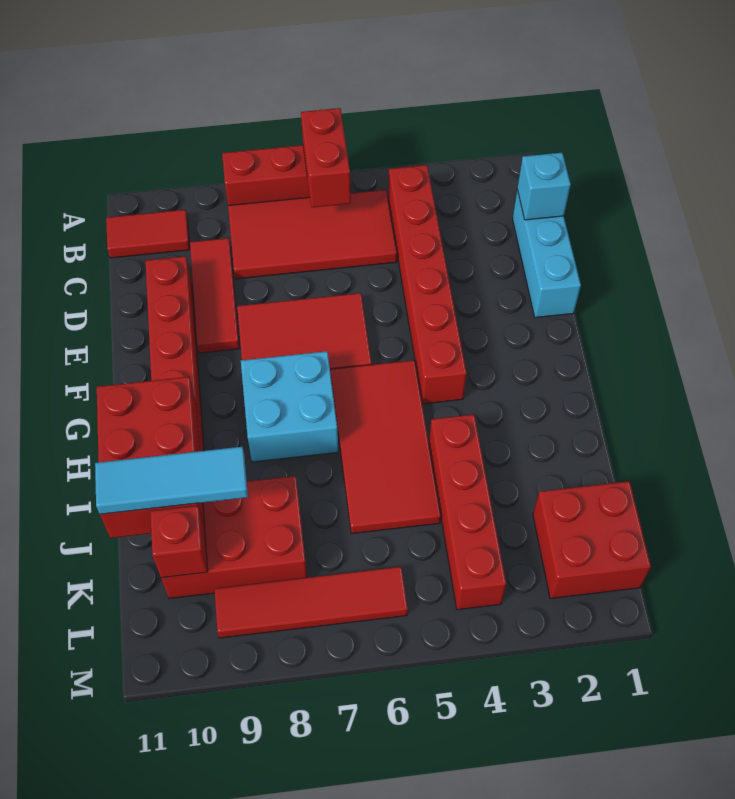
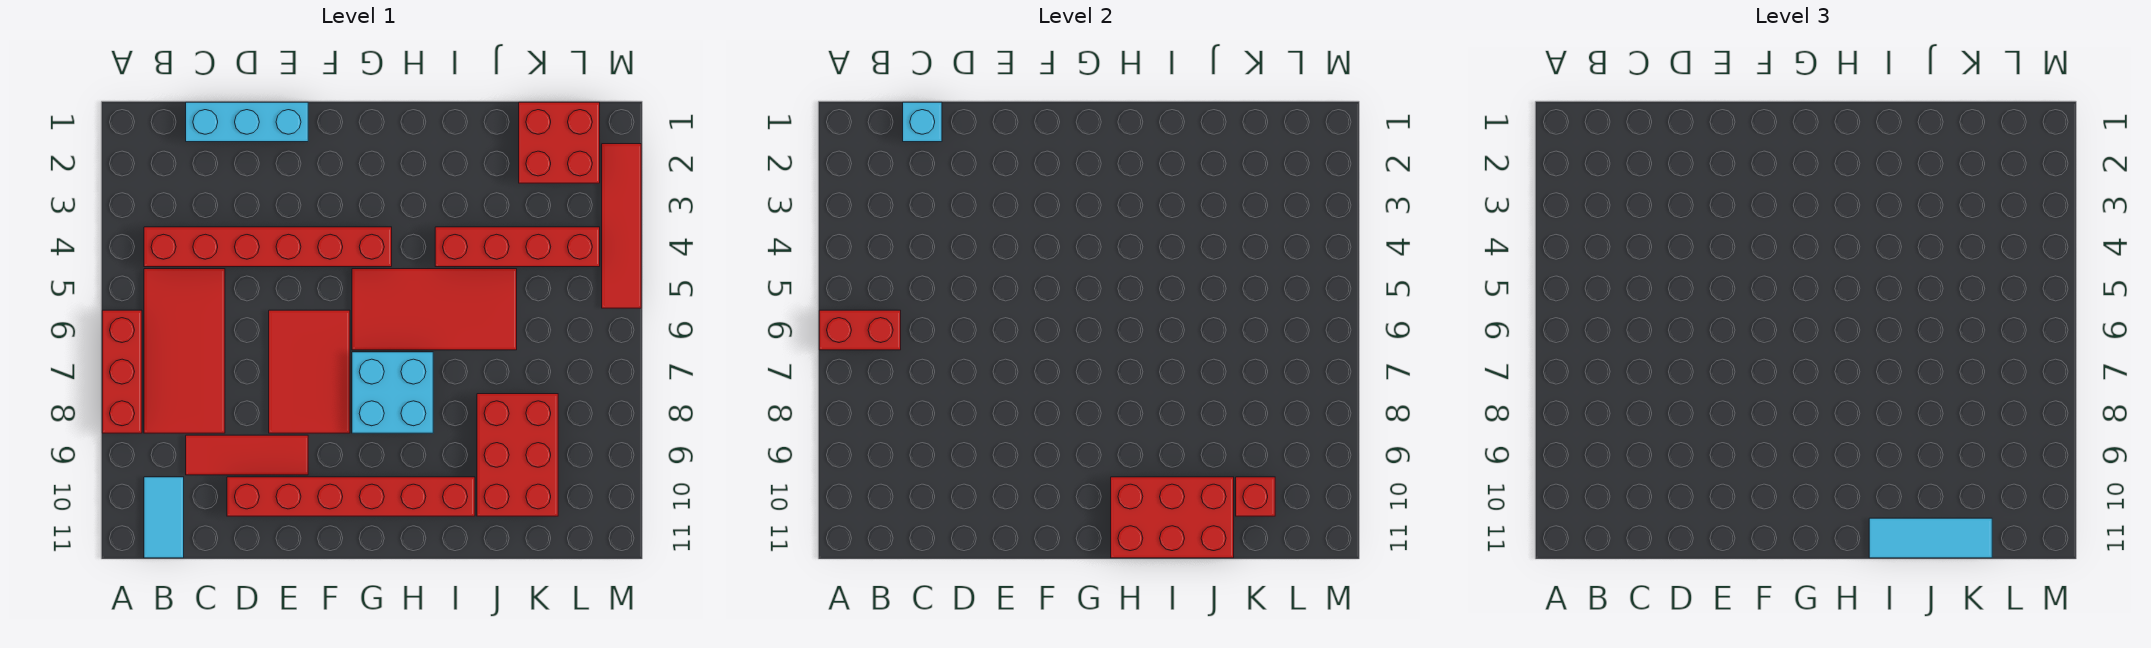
red tile B10:B11 level 1 -> cyan tile B10:B11 level 1
cyan tile J9:J11 level 3 -> cyan tile I11:K11 level 3
red tile L6:L9 level 1 -> red tile M2:M5 level 1

